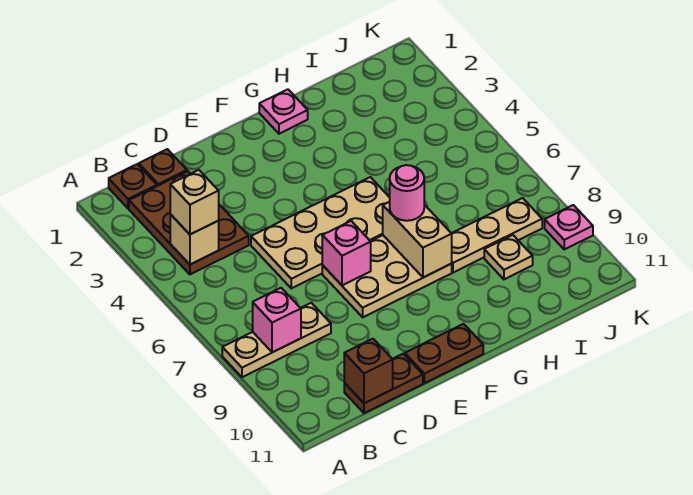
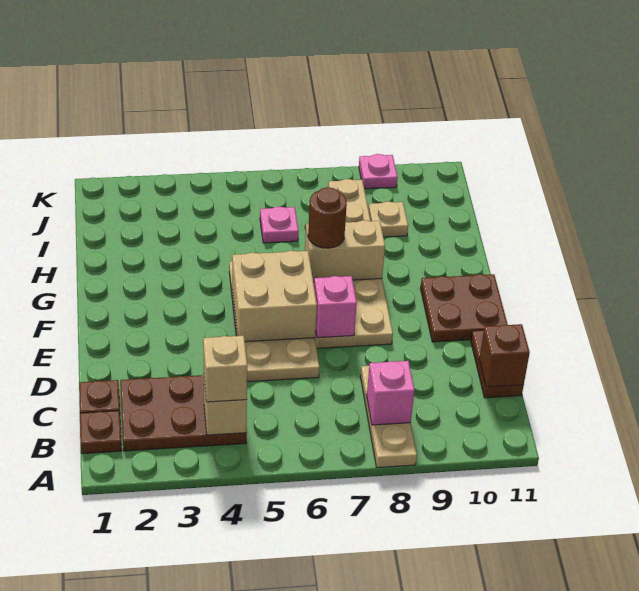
none -> tan brick E5:F6 level 2
brown plate E11:F11 level 1 -> brown plate E10:F11 level 1
pink plate G1 level 1 -> pink plate I6 level 1
pink round brick G7 level 3 -> brown round brick G7 level 3

